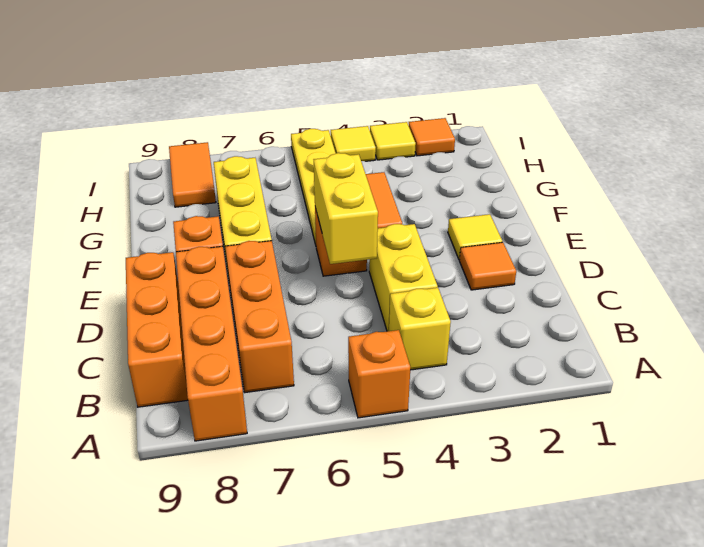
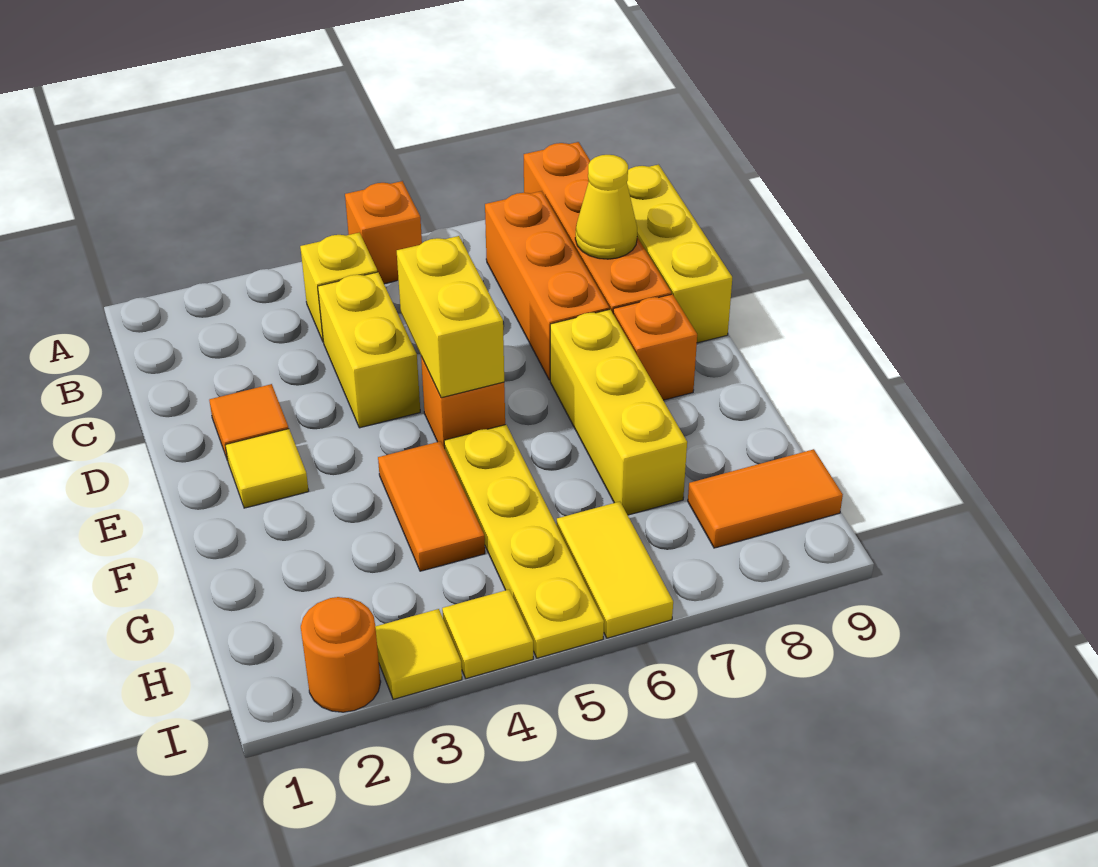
orange brick B9:D9 level 1 -> yellow brick B9:D9 level 1
none -> yellow cone C8 level 2
none -> yellow tile H6:I6 level 1
orange tile H8:I8 level 1 -> orange tile H8:H9 level 1
orange tile I2 level 1 -> orange round brick I2 level 1

